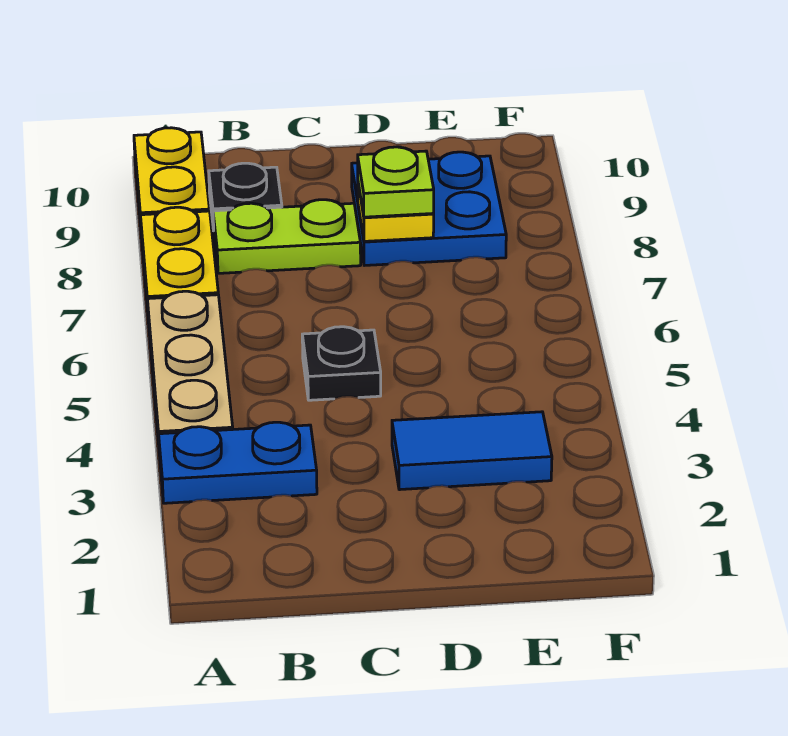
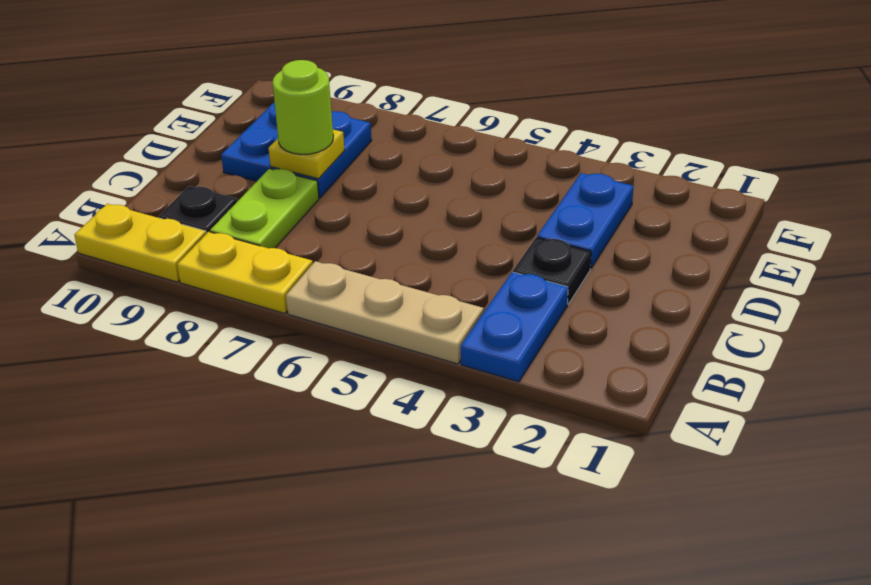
black plate C5 level 1 -> black plate C3 level 1
blue tile D3:E3 level 1 -> blue plate D3:E3 level 1
lime plate D8 level 3 -> lime round brick D8 level 3

